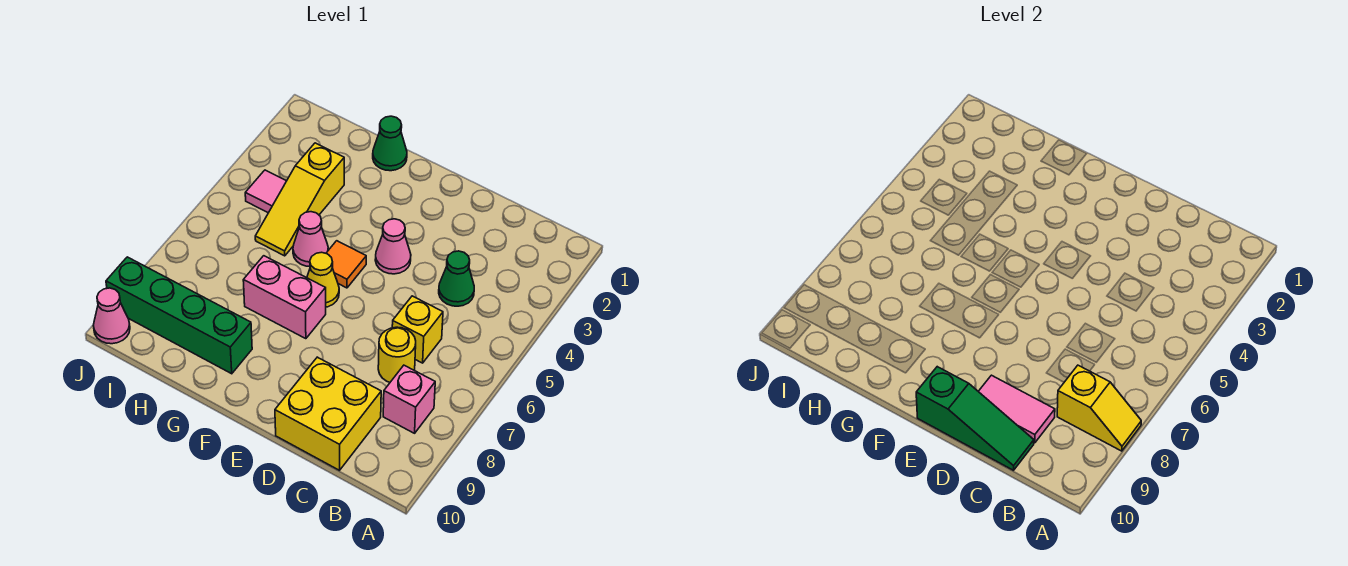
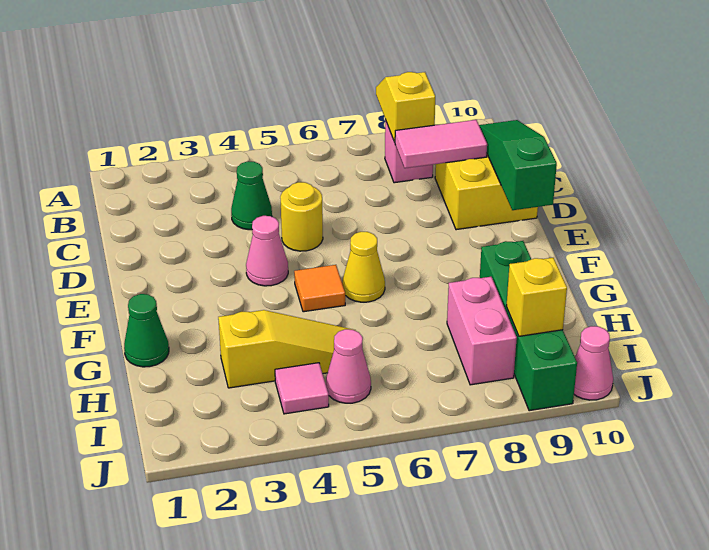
yellow brick C6 level 1 -> yellow brick I9 level 2
yellow round brick C7 level 1 -> yellow round brick D5 level 1
pink tile C9:D9 level 2 -> pink tile C8:C9 level 2
pink brick F7:G7 level 1 -> pink brick H8:I8 level 1
pink cone G5 level 1 -> pink cone I5 level 1

